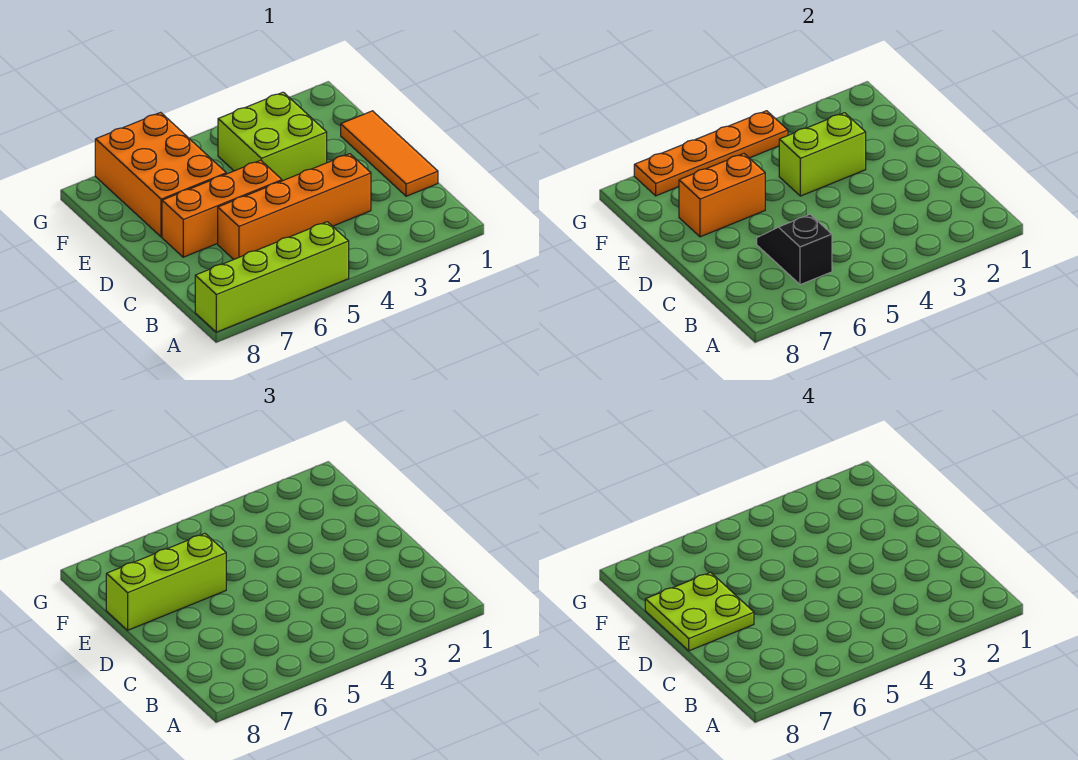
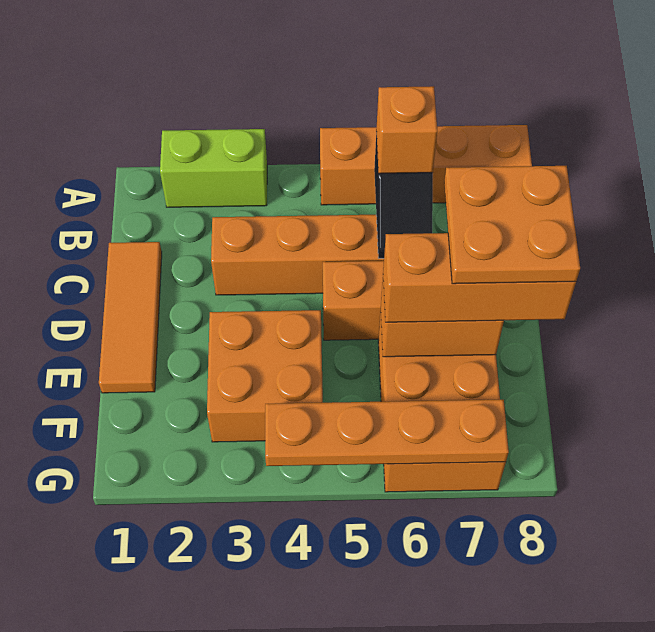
lime brick A5:A8 level 1 -> orange brick A5:A8 level 1
none -> orange brick B6 level 3
lime plate D7:E8 level 4 -> orange plate D7:E8 level 4
lime brick E3:F4 level 1 -> orange brick E3:F4 level 1
lime brick E3:E4 level 2 -> lime brick A2:A3 level 1
lime brick E6:E8 level 3 -> orange brick E6:E8 level 3

